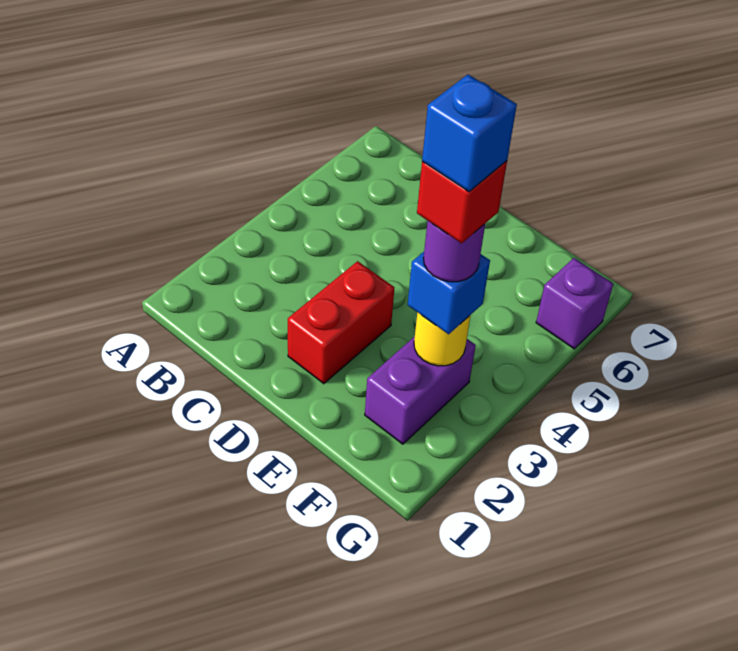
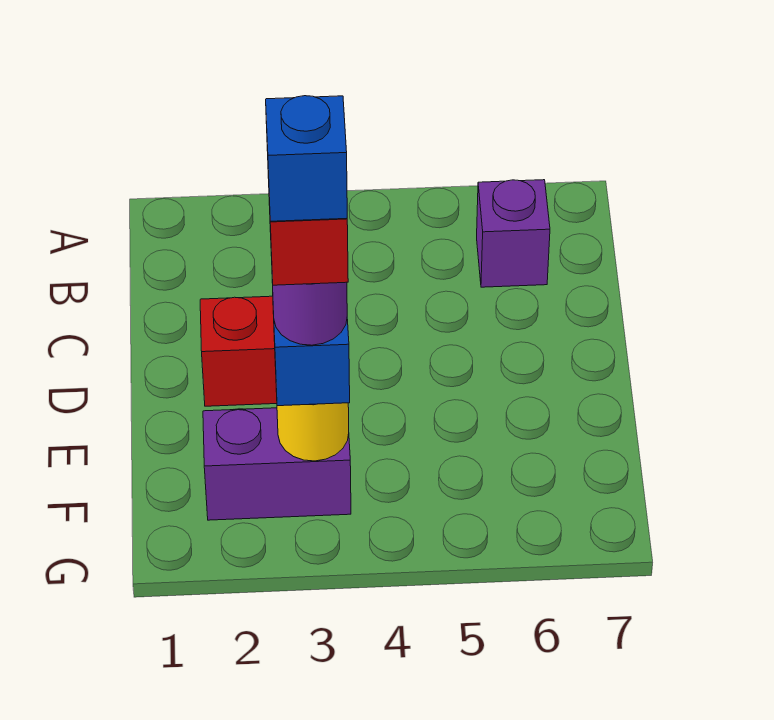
purple brick G6 level 1 -> purple brick B6 level 1

